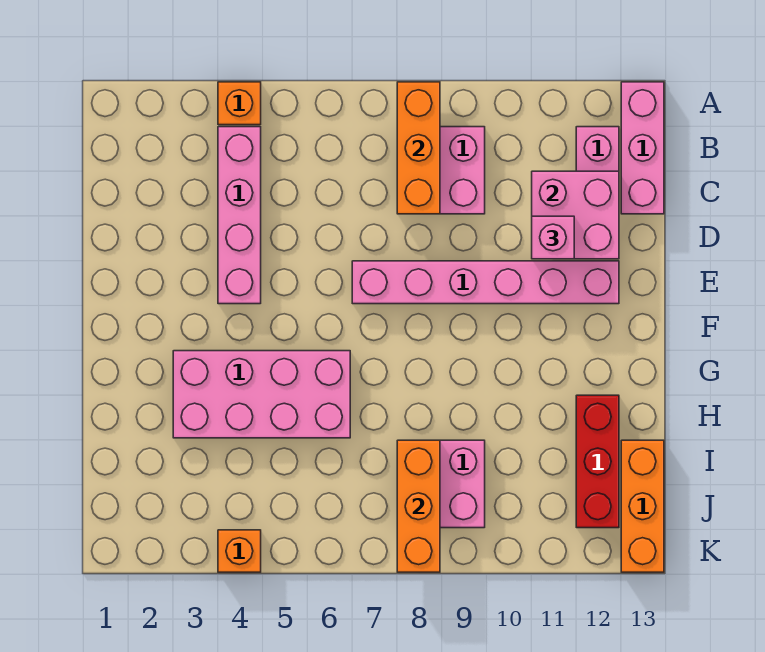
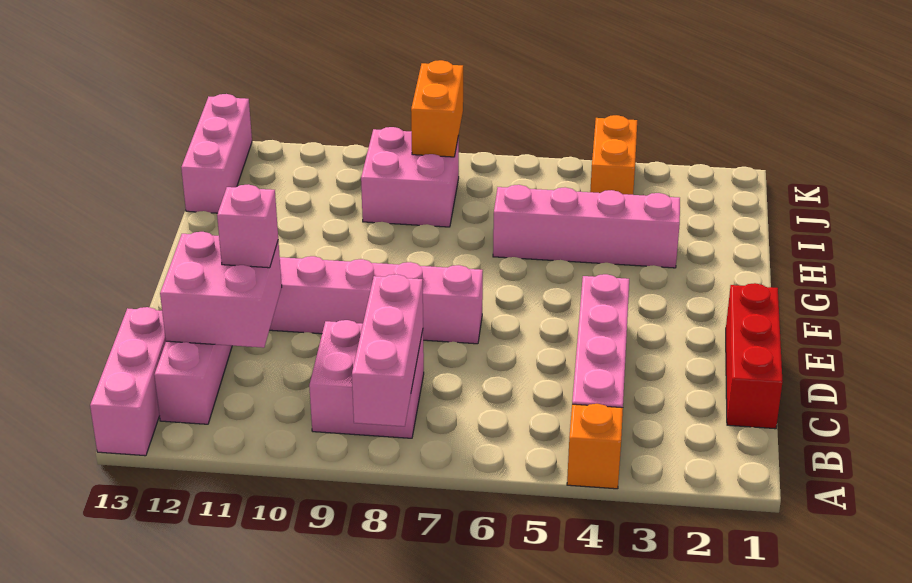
orange brick A8:C8 level 2 -> pink brick A8:C8 level 2
pink brick G3:H6 level 1 -> pink brick H3:H6 level 1
red brick H12:J12 level 1 -> red brick C1:E1 level 1
orange brick I8:K8 level 2 -> orange brick J8:K8 level 2
orange brick I13:K13 level 1 -> pink brick I13:K13 level 1
orange brick K4 level 1 -> orange brick J4:K4 level 1

